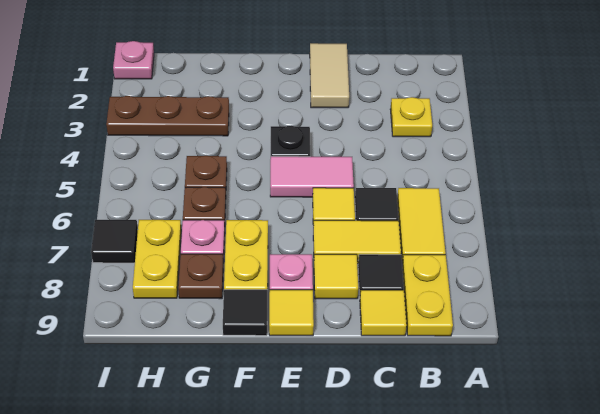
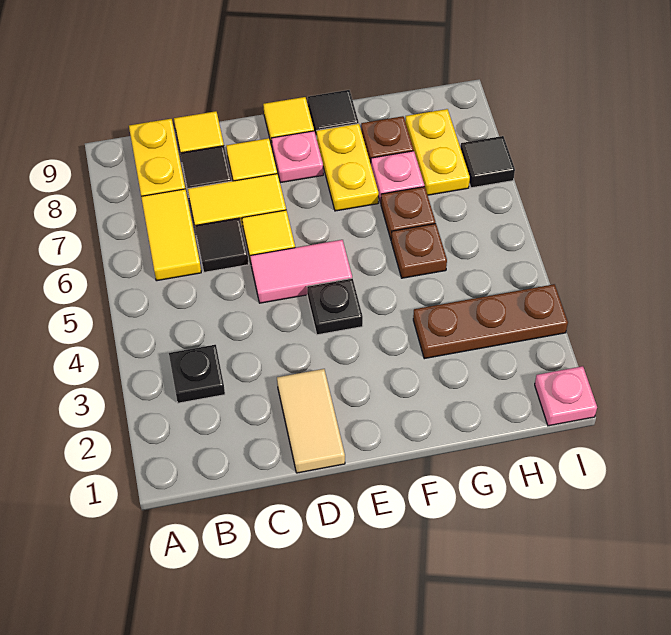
yellow plate B3 level 1 -> black plate B3 level 1

